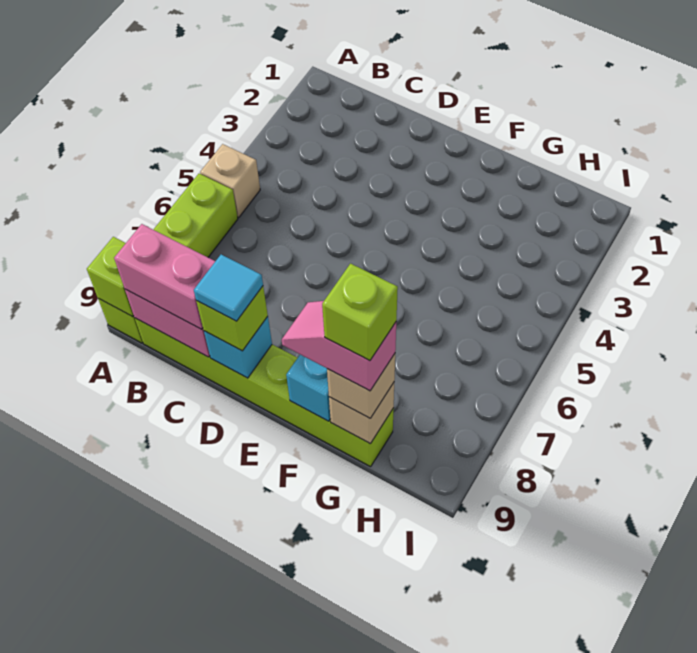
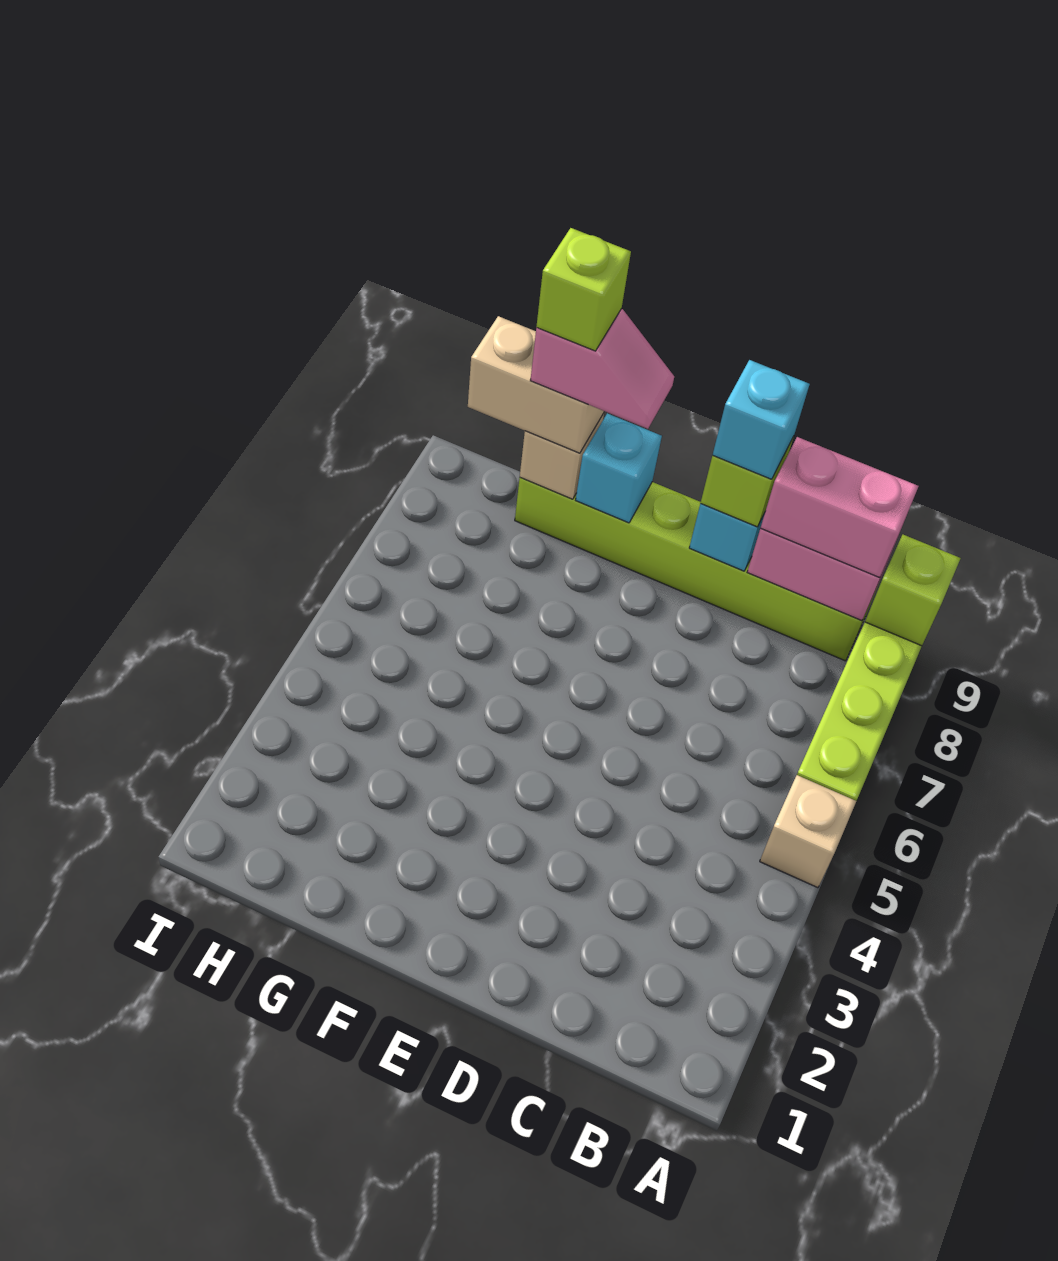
cyan tile D9 level 4 -> cyan brick D9 level 4
tan brick G9 level 3 -> tan brick G9:H9 level 3

